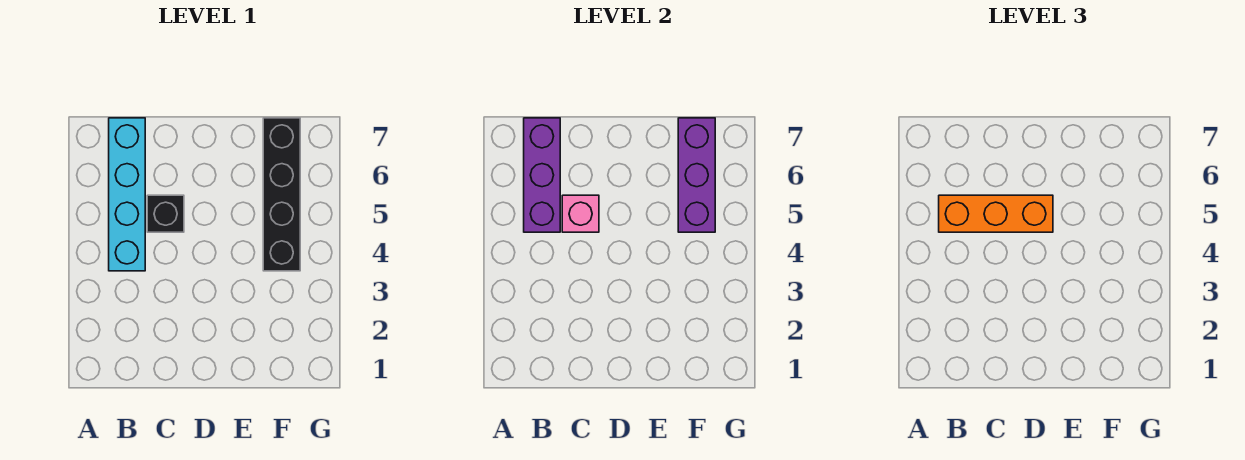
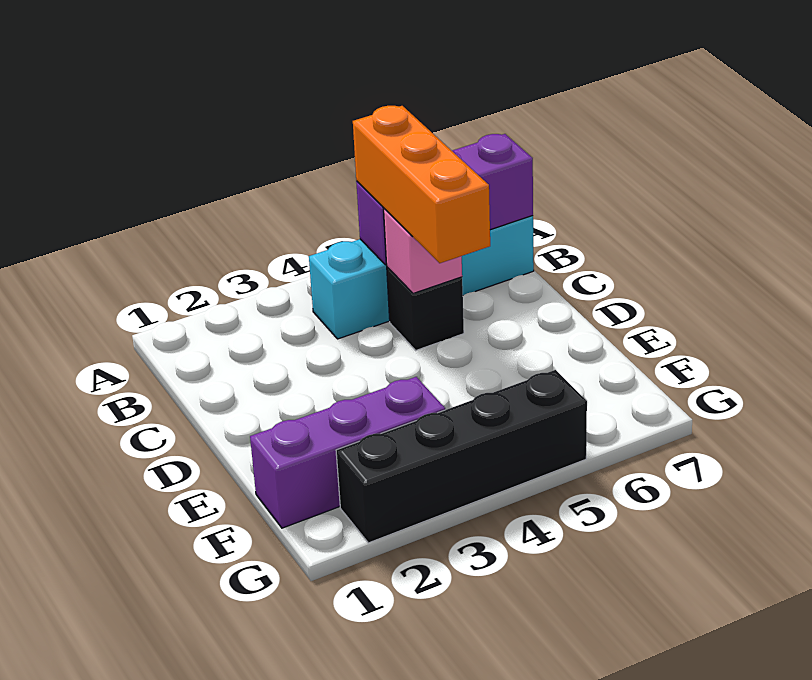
black brick F4:F7 level 1 -> black brick G2:G5 level 1
purple brick F5:F7 level 2 -> purple brick F1:F3 level 1

